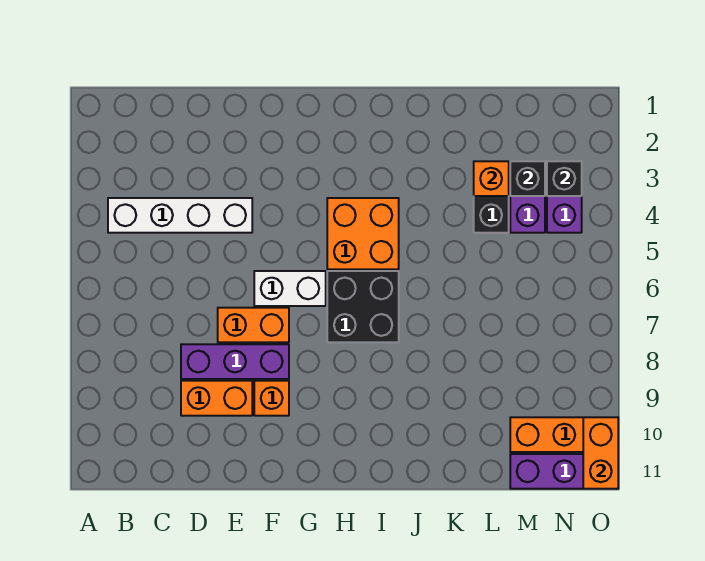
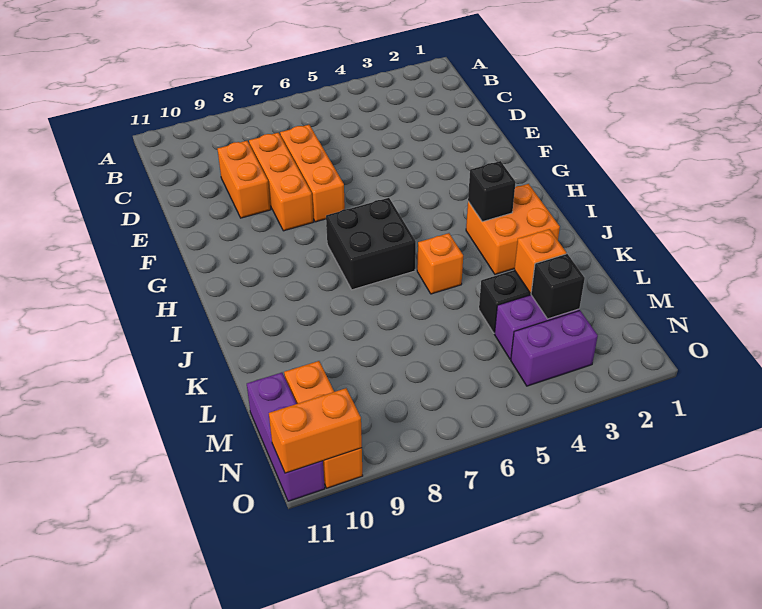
white brick B4:E4 level 1 -> none
purple brick D8:F8 level 1 -> orange brick D8:F8 level 1
orange brick E7:F7 level 1 -> orange brick D7:F7 level 1
white brick F6:G6 level 1 -> none
orange brick F9 level 1 -> orange brick J5 level 1
orange brick H4:I5 level 1 -> orange brick I2:J3 level 1
black brick N3 level 2 -> black brick I3 level 2

